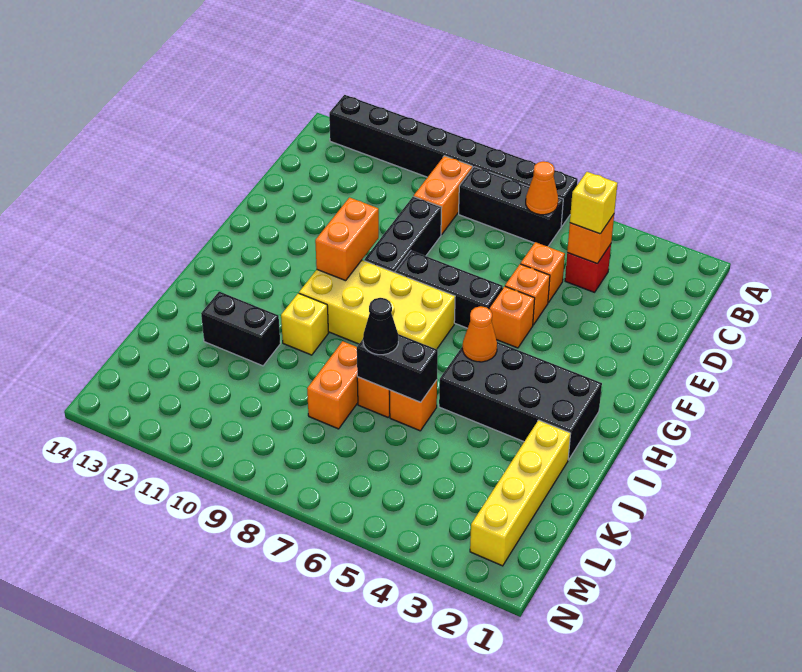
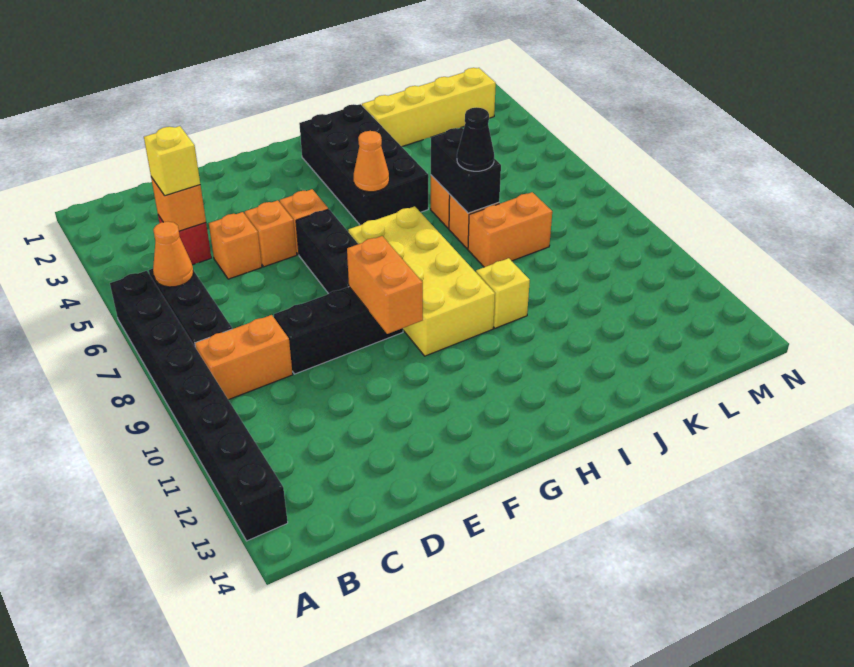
orange brick F10:G10 level 2 -> orange brick F9:F10 level 2
black brick J11:J12 level 1 -> none

